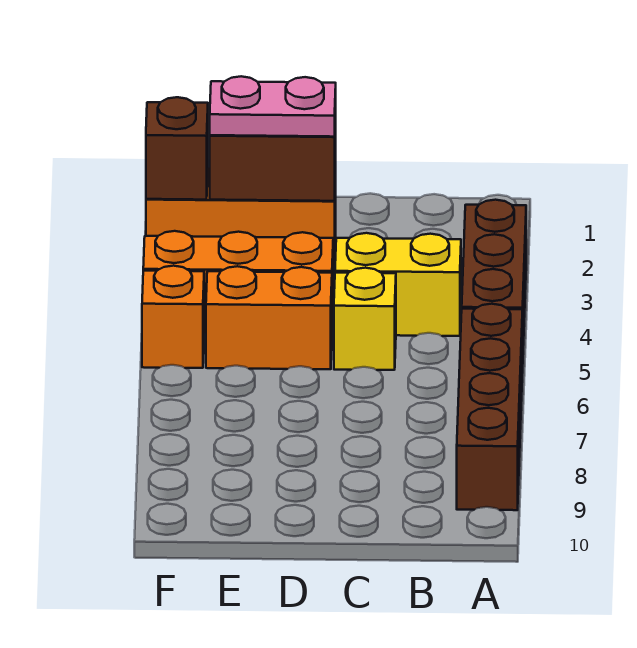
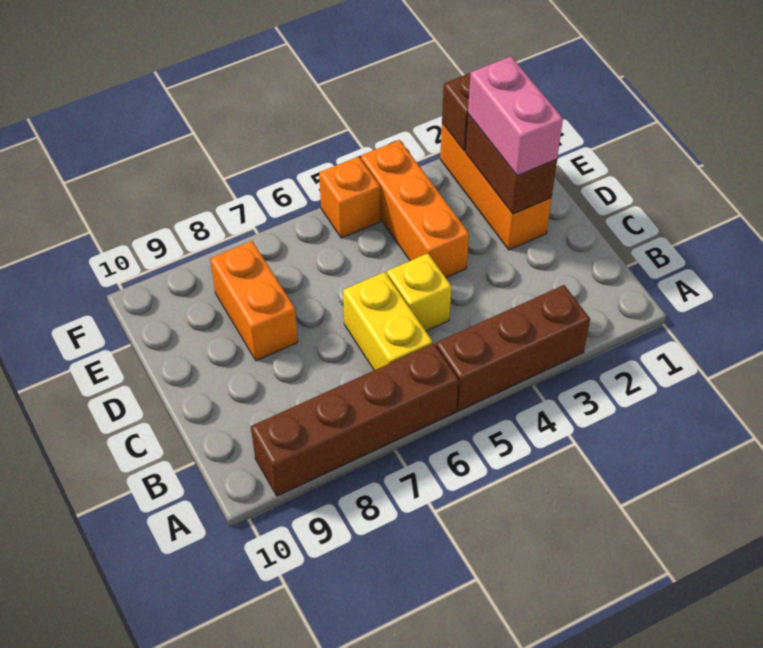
yellow brick B4:C4 level 1 -> yellow brick B6:C6 level 1
pink plate D2:E2 level 3 -> pink brick D2:E2 level 3
orange brick D5:E5 level 1 -> orange brick D8:E8 level 1

